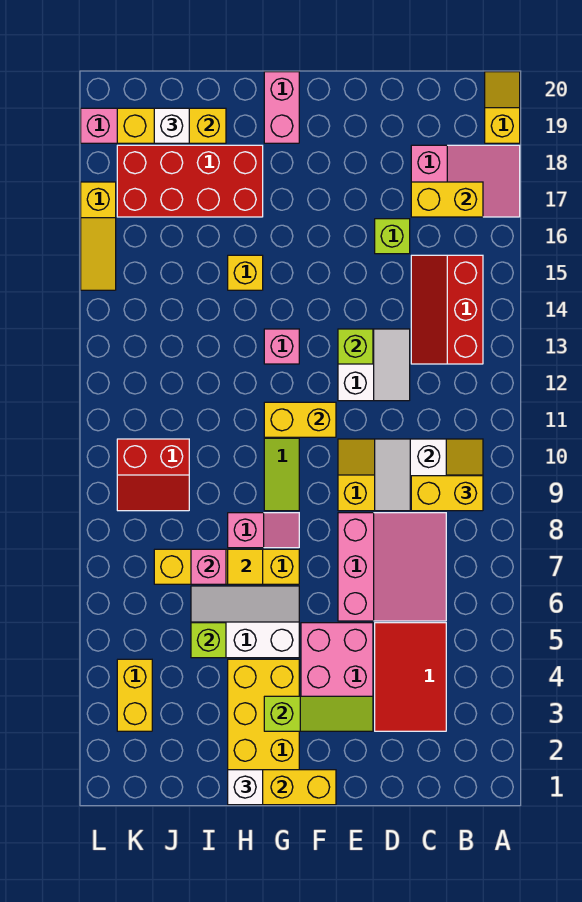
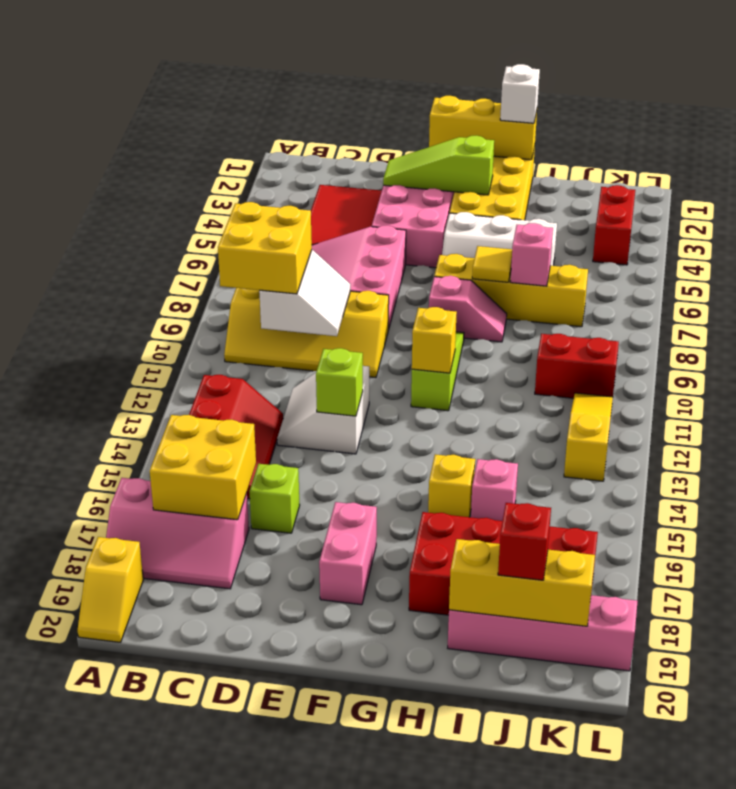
pink slope A17:C18 level 1 top C -> pink slope A17:C18 level 1 top 17
yellow brick B9:C9 level 3 -> yellow brick B9:C10 level 3
yellow brick B17:C17 level 2 -> yellow brick B16:C17 level 2
yellow brick F11:G11 level 2 -> yellow brick G11 level 2
pink slope G8:H8 level 1 top H -> pink slope G8:H8 level 1 top G
pink brick G13 level 1 -> pink brick I15 level 1
pink brick G19:G20 level 1 -> pink brick F17:F18 level 1
lime brick I5 level 2 -> none
white brick J19 level 3 -> red brick J19 level 3
yellow brick K3:K4 level 1 -> red brick K3:K4 level 1
yellow slope L15:L17 level 1 top 17 -> yellow slope K11:K13 level 1 top 13

